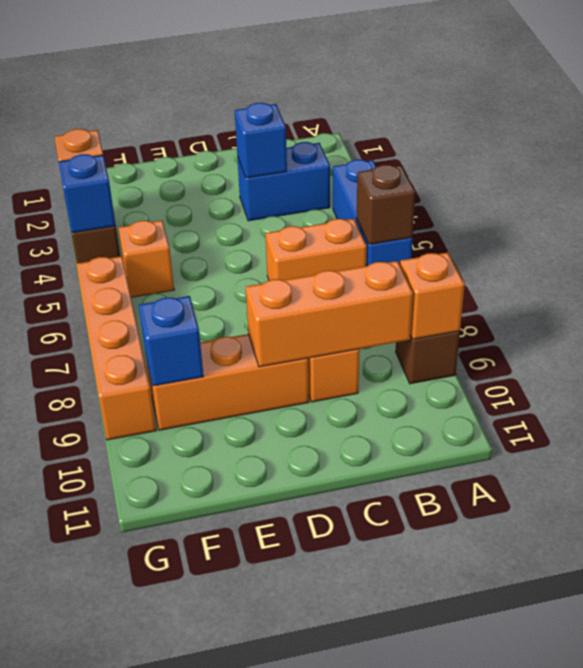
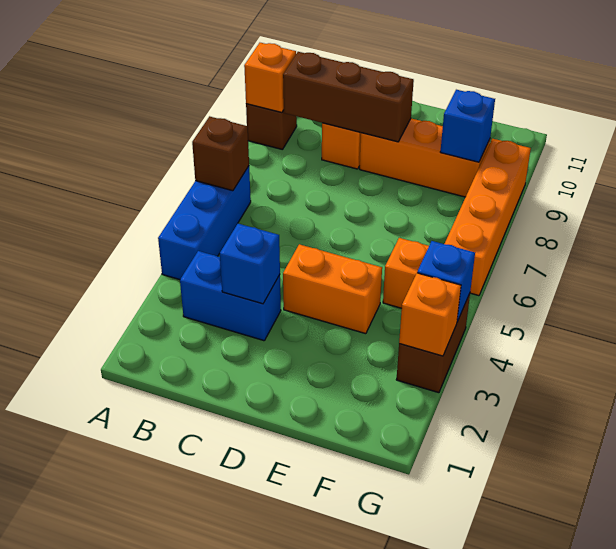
orange brick B6:C6 level 1 -> orange brick D4:E4 level 1
orange brick B9:D9 level 2 -> brown brick B9:D9 level 2

